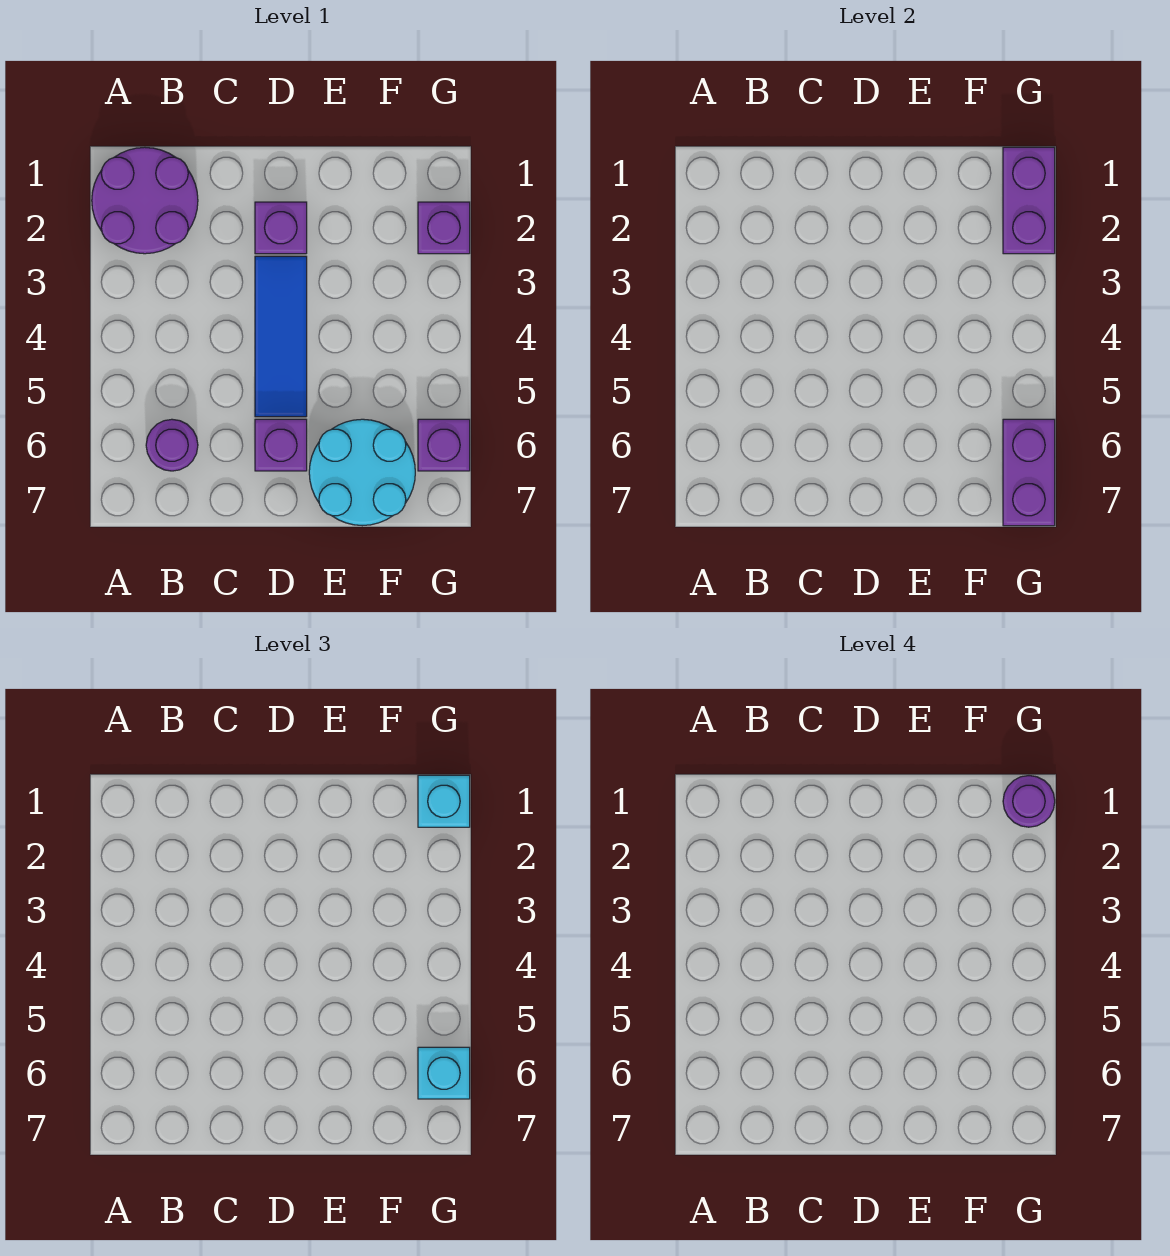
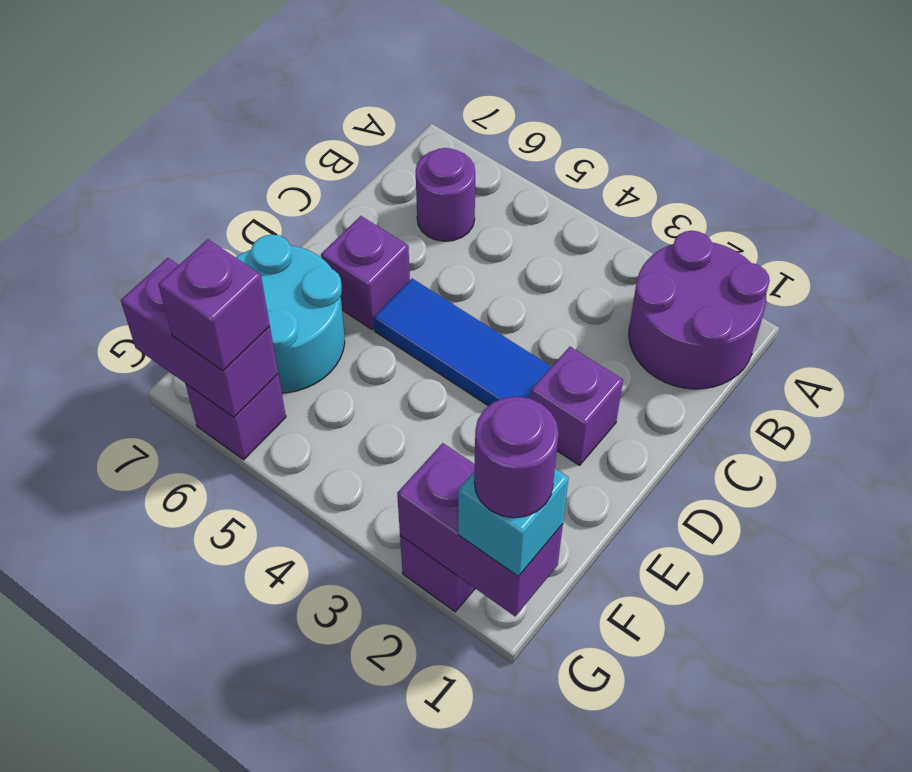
cyan brick G6 level 3 -> purple brick G6 level 3

